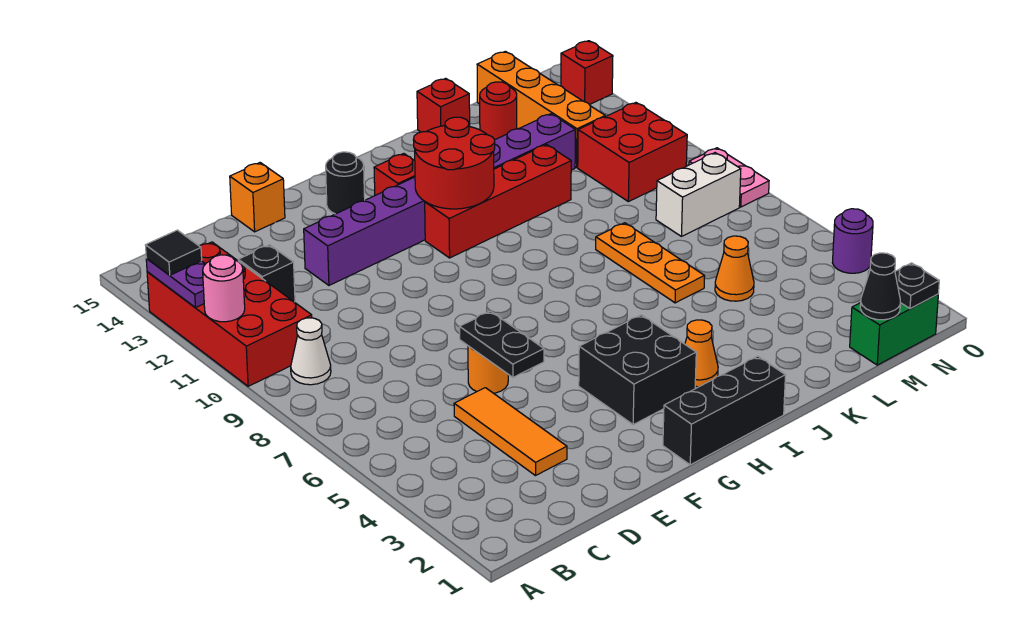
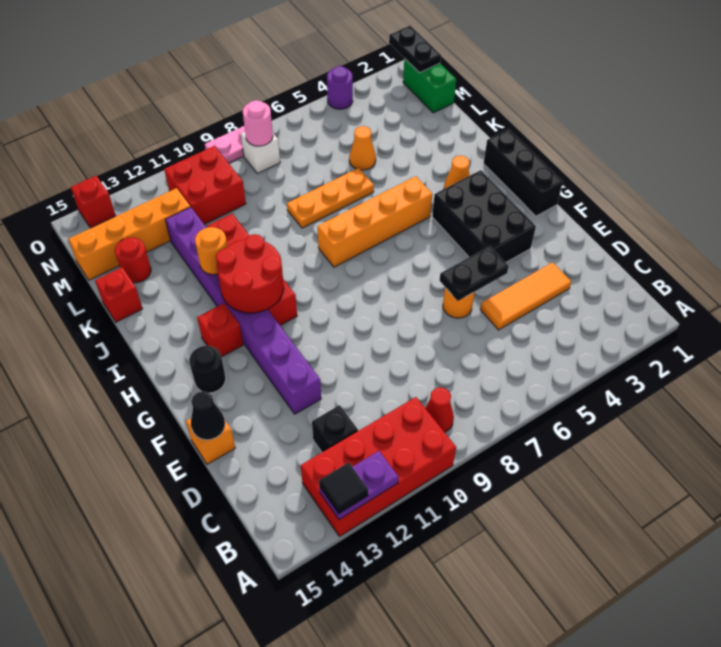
pink round brick A11 level 2 -> pink round brick N8 level 2
white cone B9 level 1 -> red cone B9 level 1
black brick G3:H4 level 1 -> black brick F3:H4 level 1
none -> orange brick I5:I8 level 1
none -> orange round brick J12 level 2
black cone M1 level 2 -> black cone E15 level 2
white brick M8:N8 level 1 -> white brick N8 level 1
black plate N1 level 2 -> black plate N1:O1 level 2

